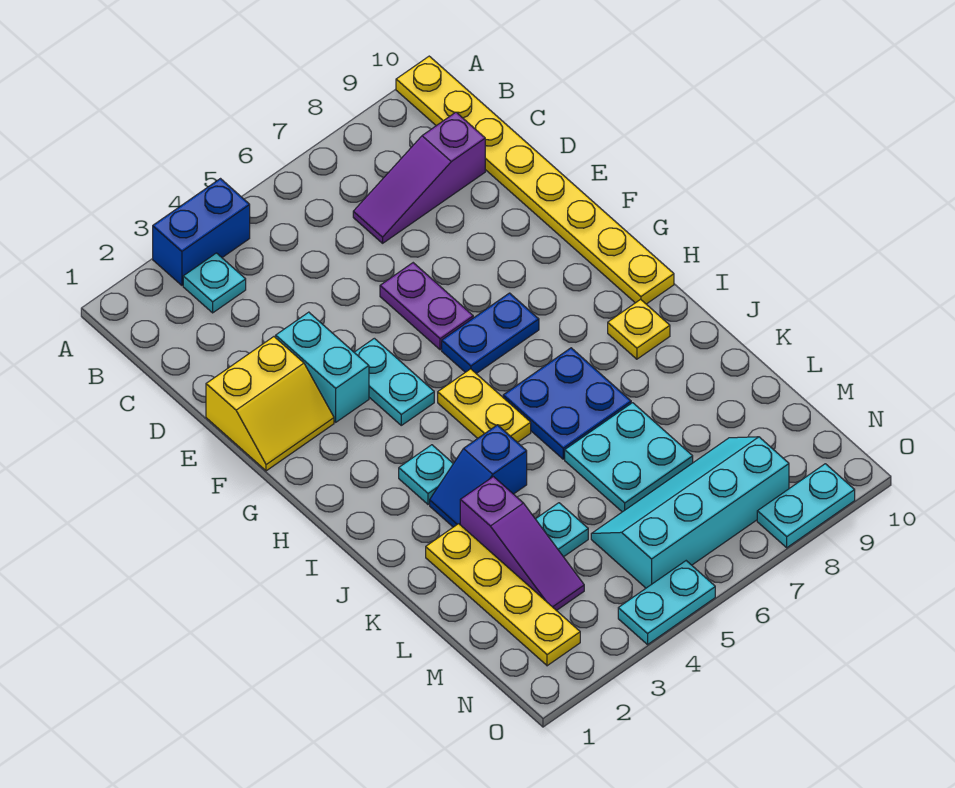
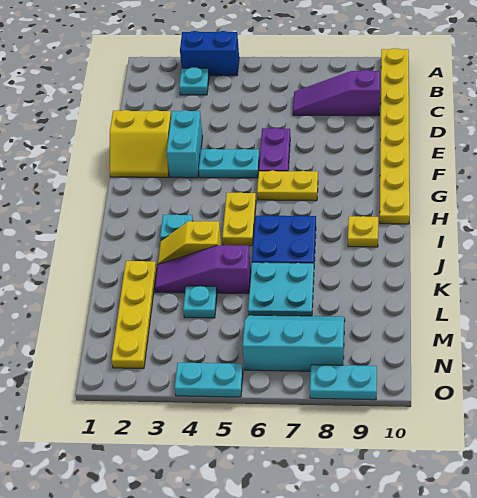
cyan plate F4:G4 level 1 -> cyan plate F4:F5 level 1
blue plate G6:G7 level 1 -> yellow plate G6:G7 level 1
blue slope J3:J4 level 1 top 4 -> yellow slope J3:J4 level 1 top 4
purple slope K3:M3 level 1 top K -> purple slope K3:K5 level 1 top 5
cyan slope M5:N8 level 1 top N -> cyan slope M6:N8 level 1 top N

